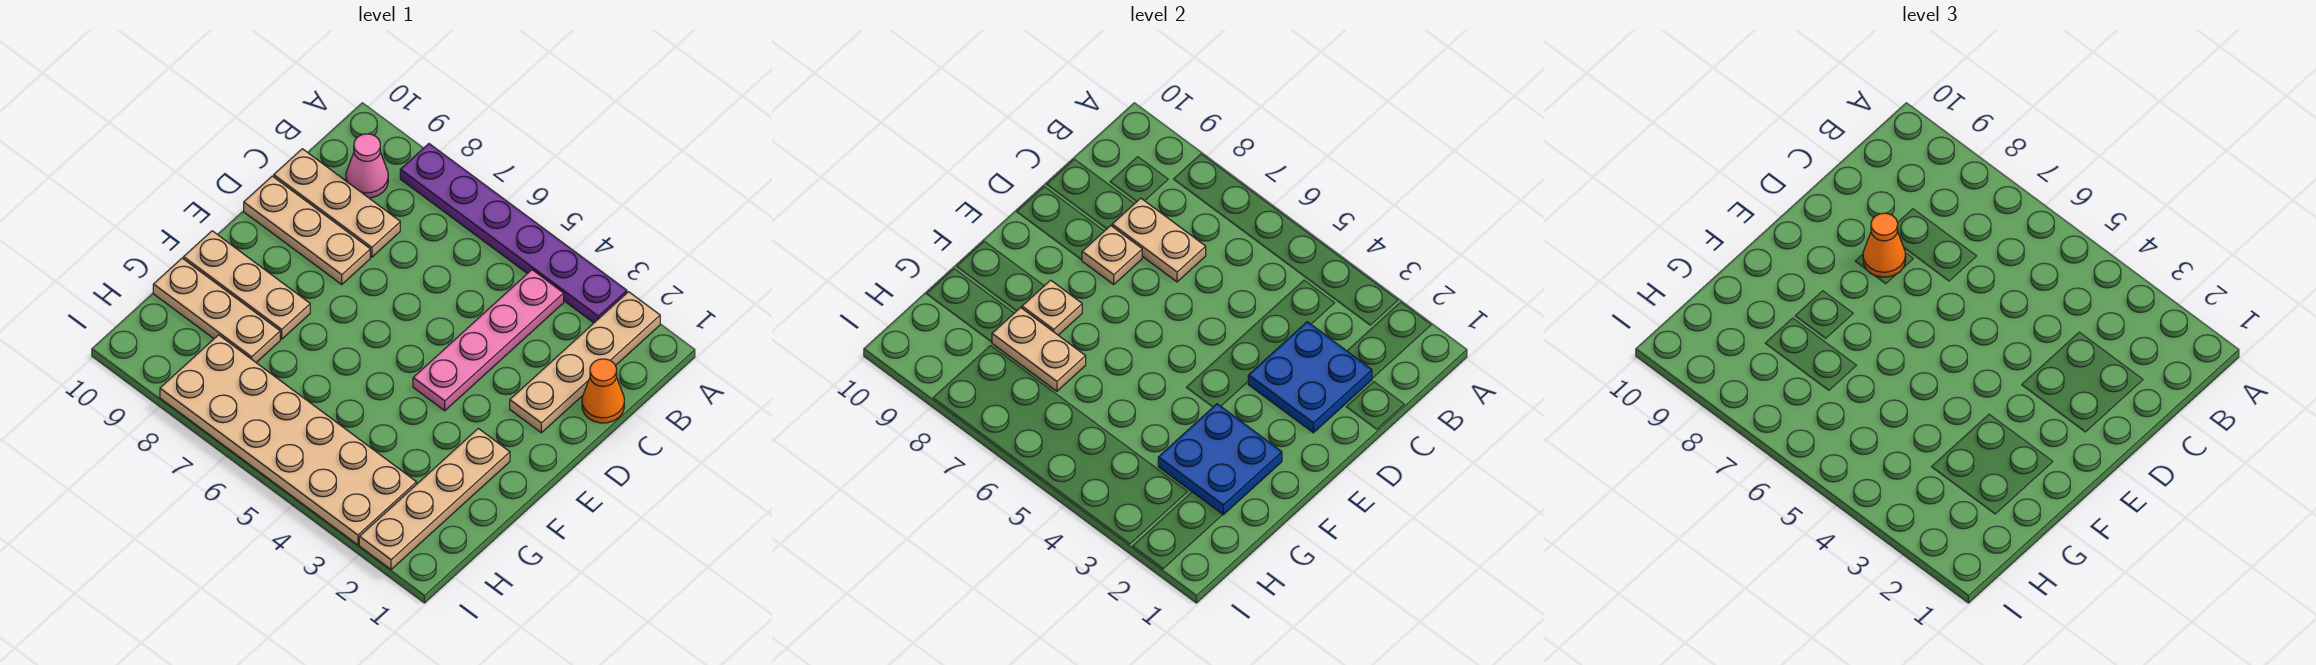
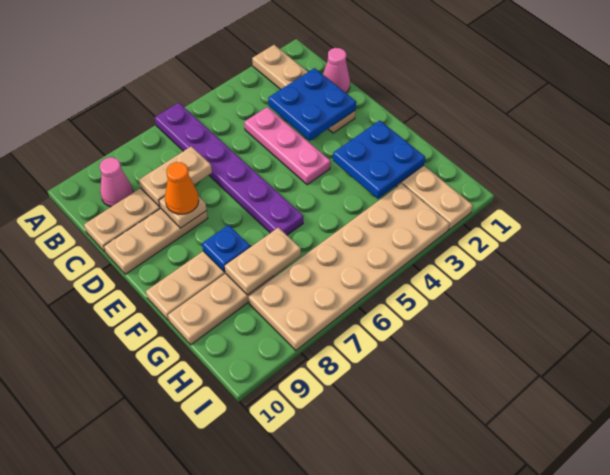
purple plate A3:A8 level 1 -> purple plate A6:F6 level 1
pink plate B4:E4 level 1 -> pink plate C4:E4 level 1
orange cone C1 level 1 -> pink cone C1 level 1
tan plate F8 level 2 -> blue plate F8 level 2

